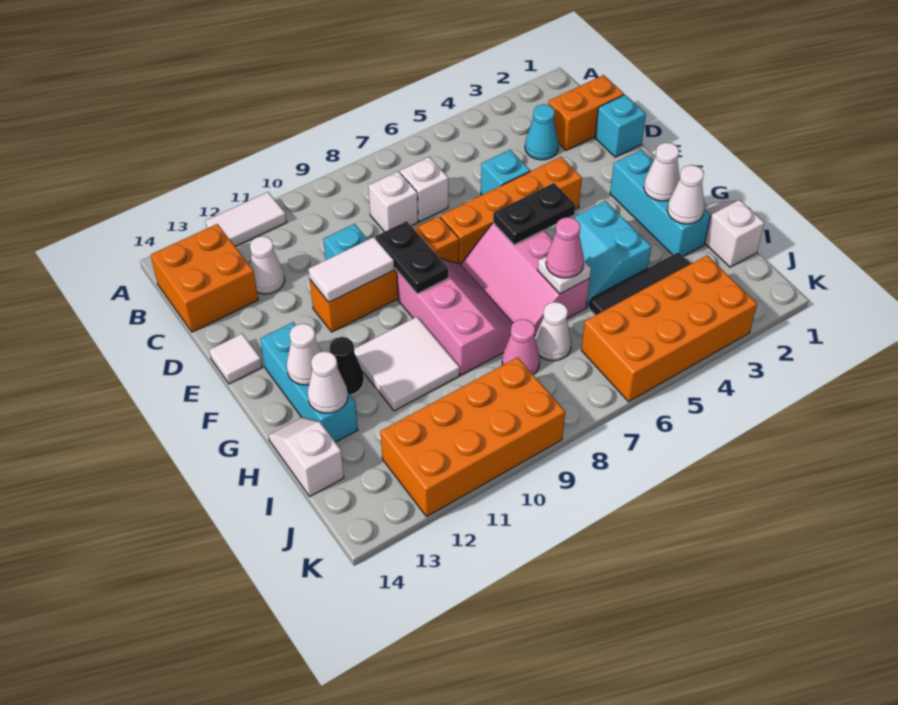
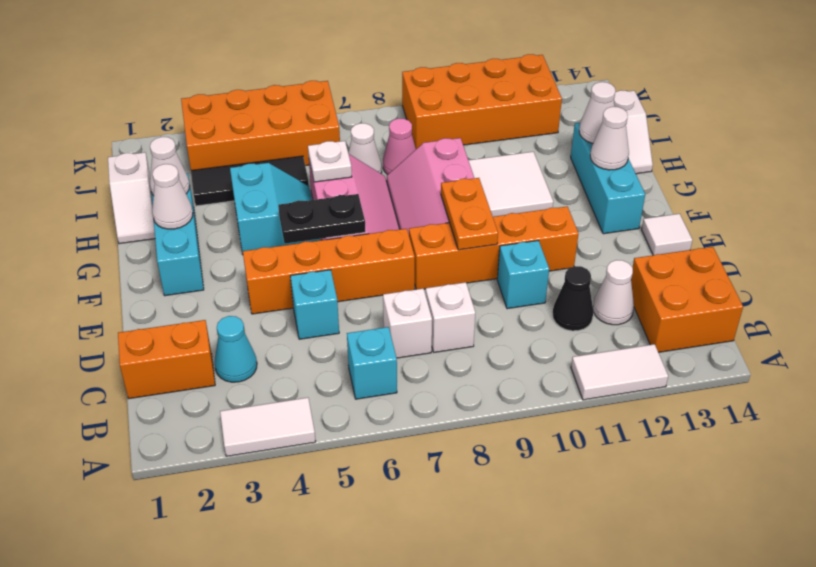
cyan brick D1 level 1 -> cyan brick B6 level 1
black plate E9:F9 level 2 -> orange plate E9:F9 level 2
white tile E10:E11 level 2 -> white tile A3:A4 level 1
black cone G12 level 1 -> black cone C11 level 1
pink cone H6 level 3 -> none

